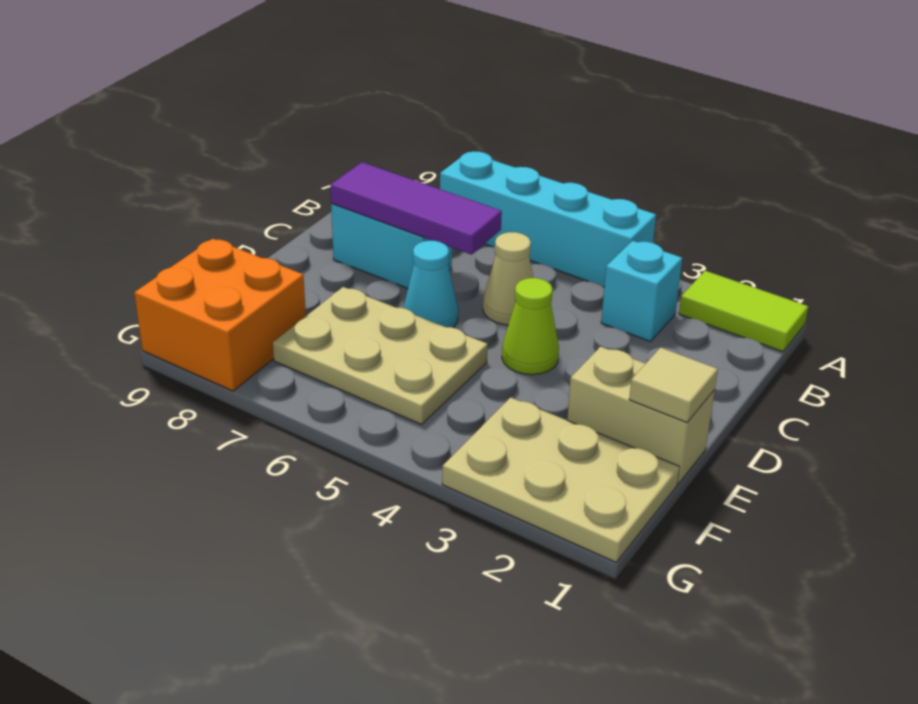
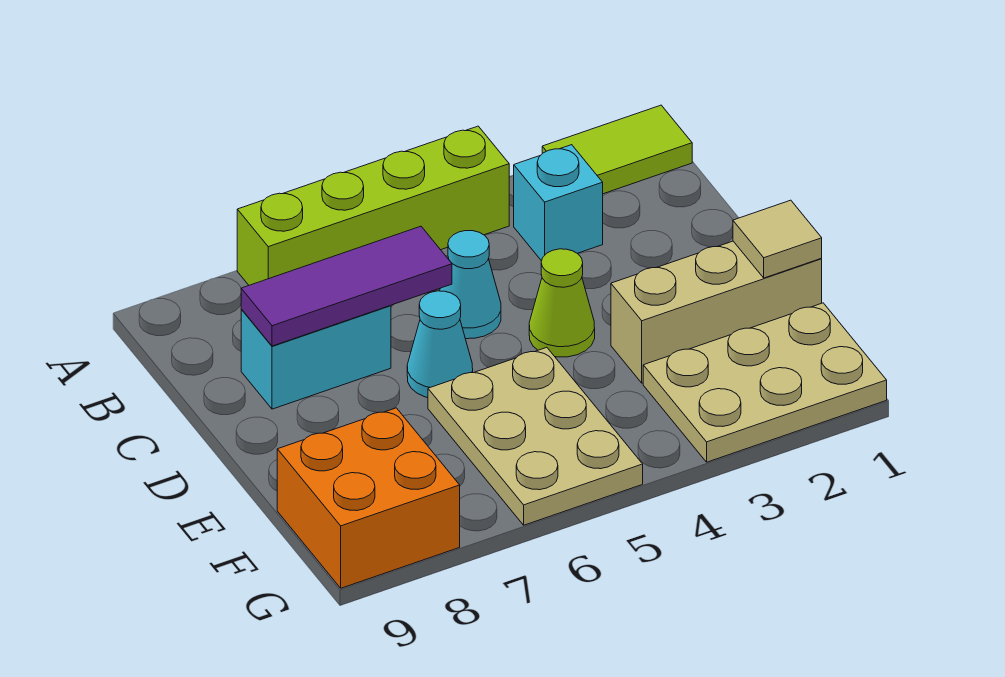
cyan brick A4:A7 level 1 -> lime brick A4:A7 level 1
tan cone C5 level 1 -> cyan cone C5 level 1
tan brick E1:E2 level 1 -> tan brick E1:E3 level 1
tan plate E5:F7 level 1 -> tan plate E5:G6 level 1

